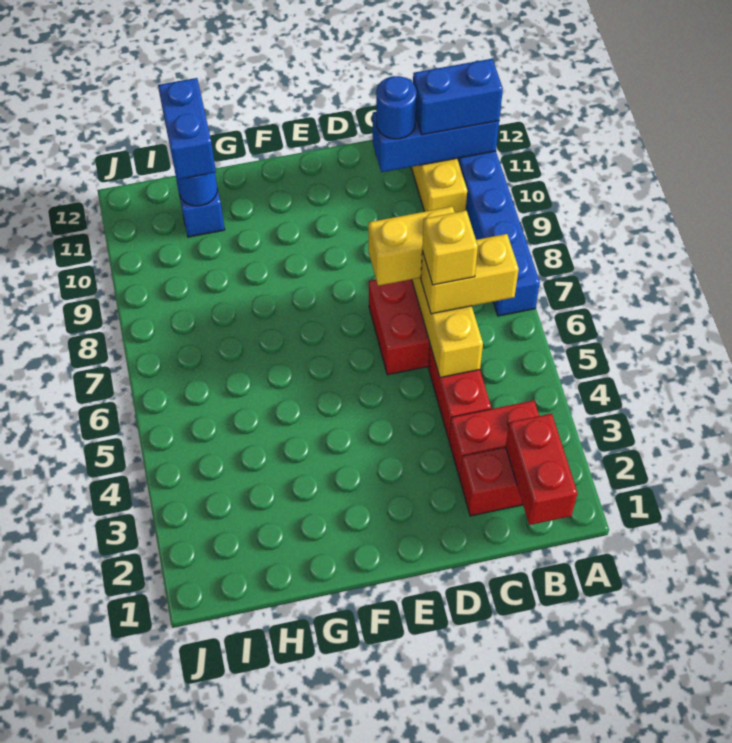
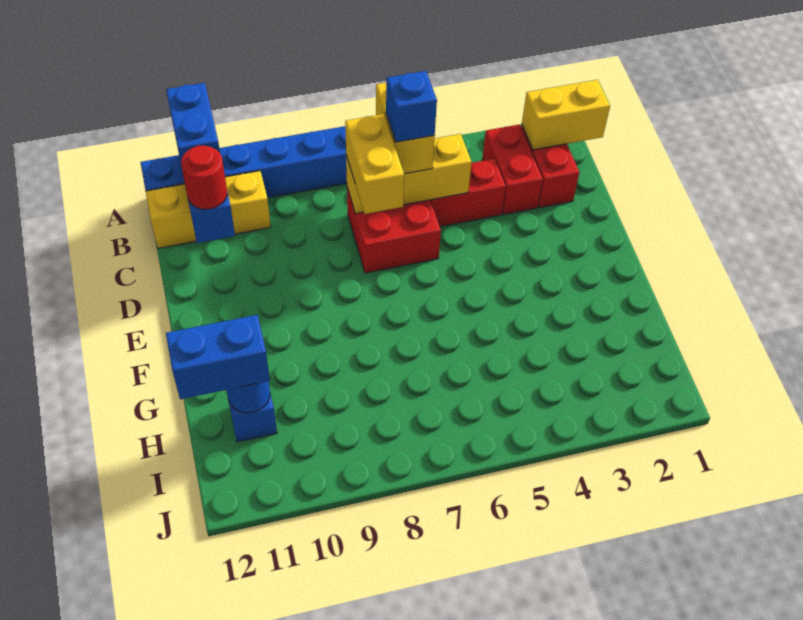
red brick B1:B2 level 2 -> yellow brick B1:B2 level 2
yellow brick C6 level 4 -> blue brick C6 level 4
blue round brick C11 level 3 -> red round brick C11 level 3

